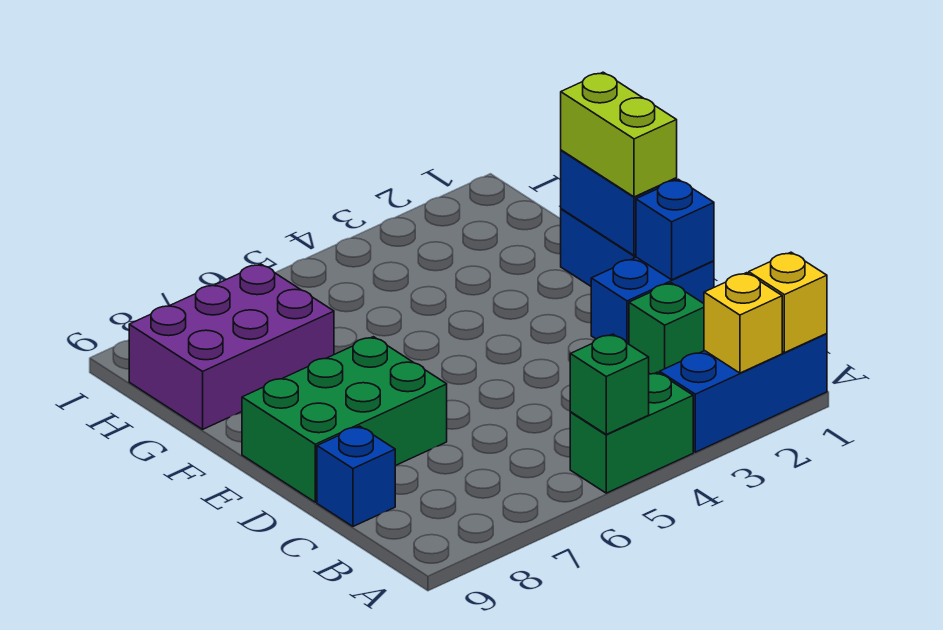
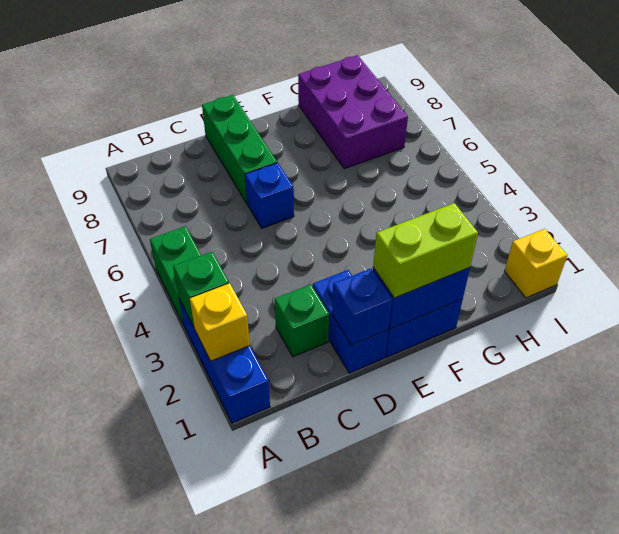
yellow brick A1 level 2 -> yellow brick I1 level 1
green brick A5 level 2 -> green brick A3 level 2
blue brick C9 level 1 -> blue brick D6 level 1
green brick D7:E9 level 1 -> green brick D7:D9 level 1

